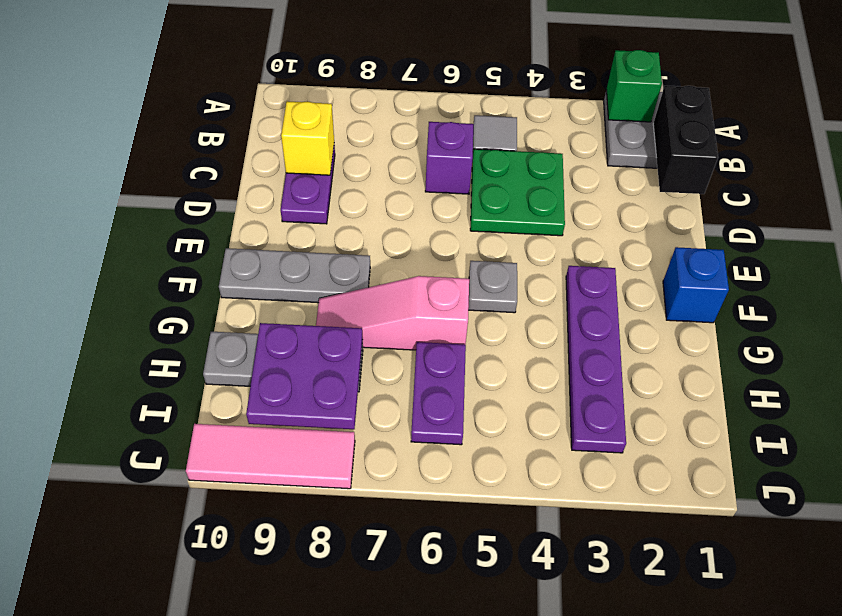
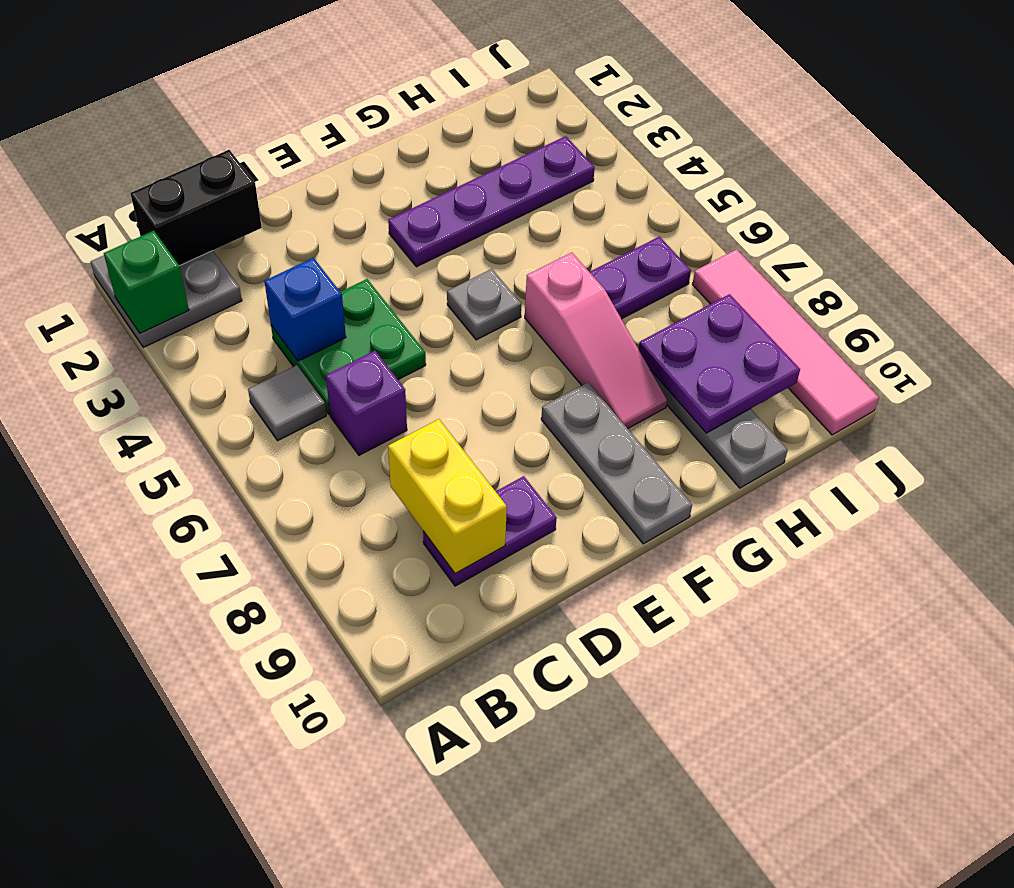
yellow brick C9 level 2 -> yellow brick C8:C9 level 2
blue brick F1 level 1 -> blue brick C4 level 2
pink tile J8:J10 level 1 -> pink tile J7:J10 level 1

